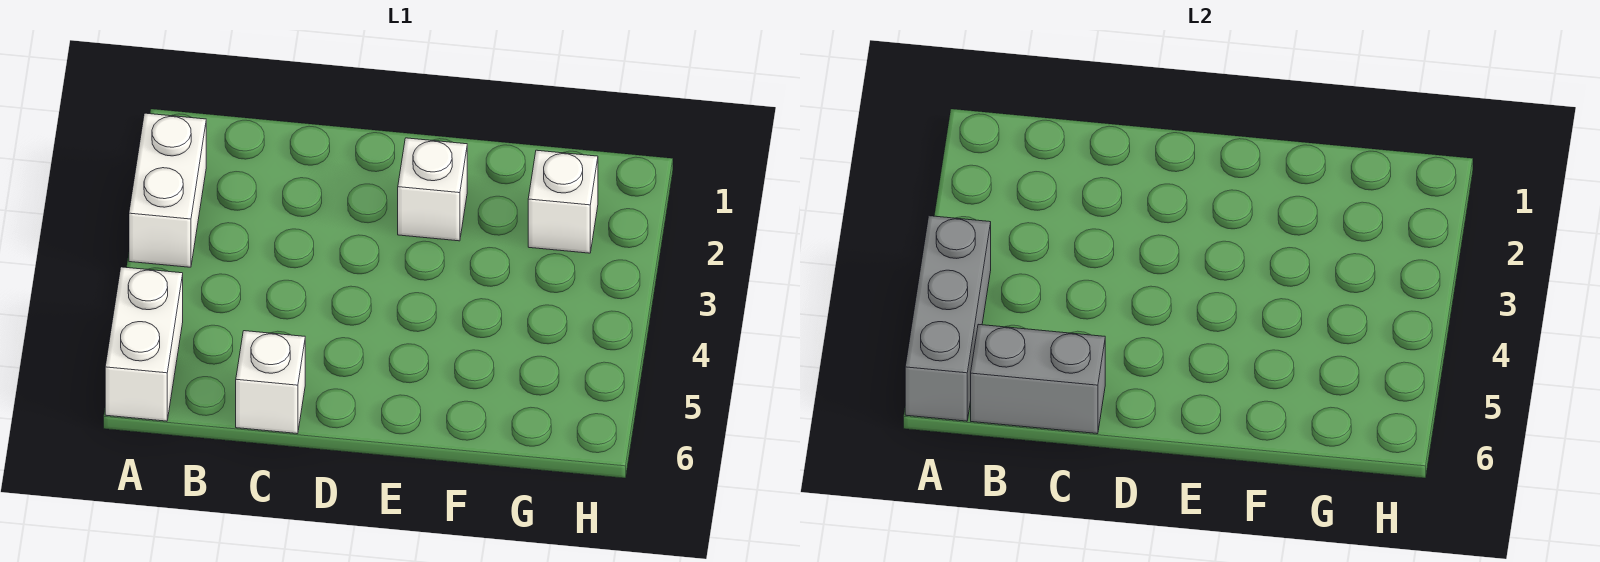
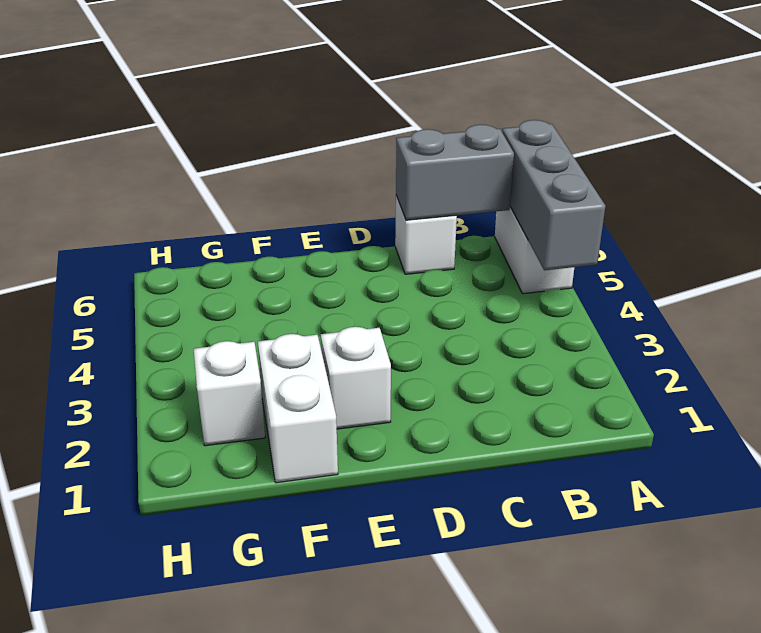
white brick A2:A3 level 1 -> white brick F1:F2 level 1

